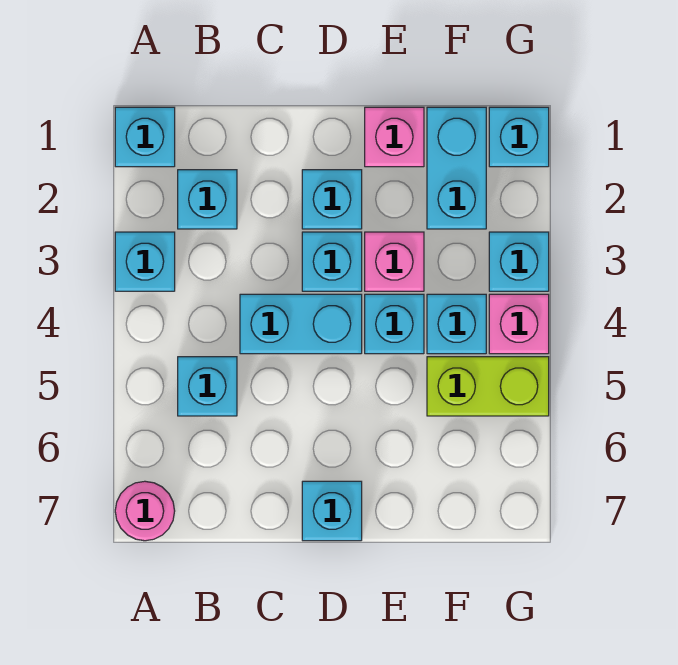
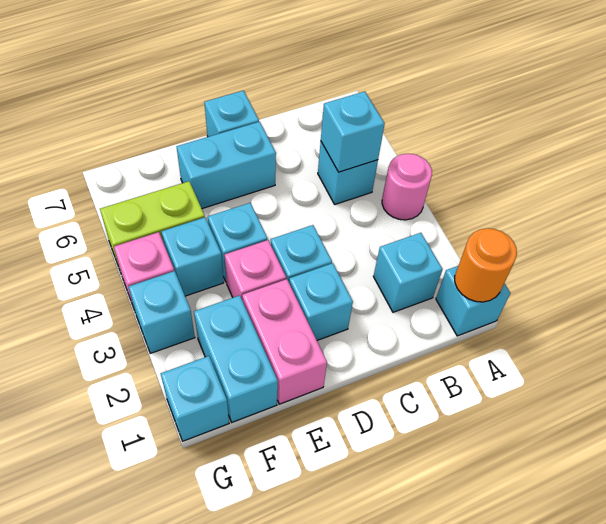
none -> orange round brick A1 level 2
cyan brick A3 level 1 -> cyan brick B5 level 2
pink round brick A7 level 1 -> pink round brick A4 level 1
cyan brick C4:D4 level 1 -> cyan brick D6:E6 level 1
pink brick E1 level 1 -> pink brick E1:E2 level 1

